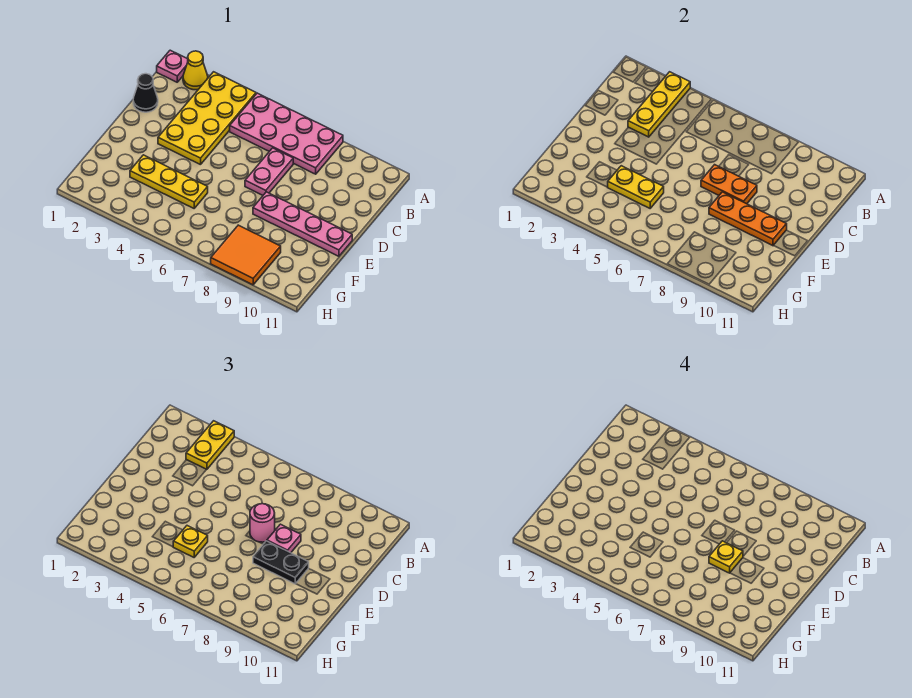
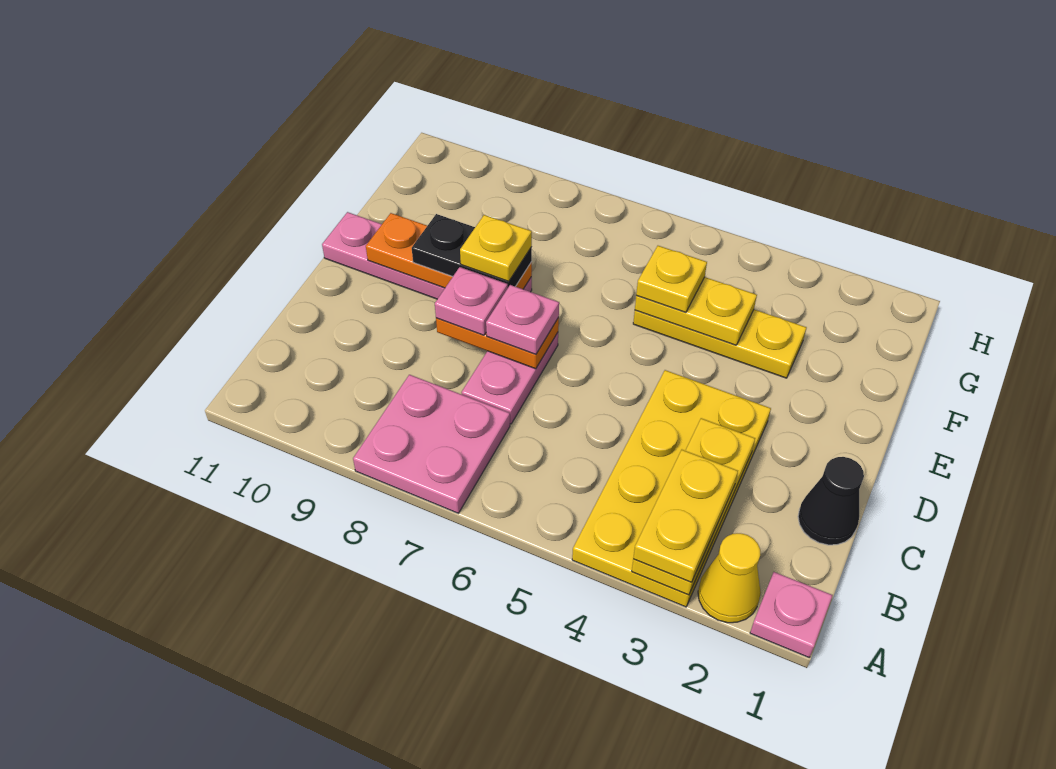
pink plate A5:B8 level 1 -> pink plate A7:B8 level 1
pink round brick D7 level 3 -> pink plate D7 level 3
orange tile G8:H9 level 1 -> none

